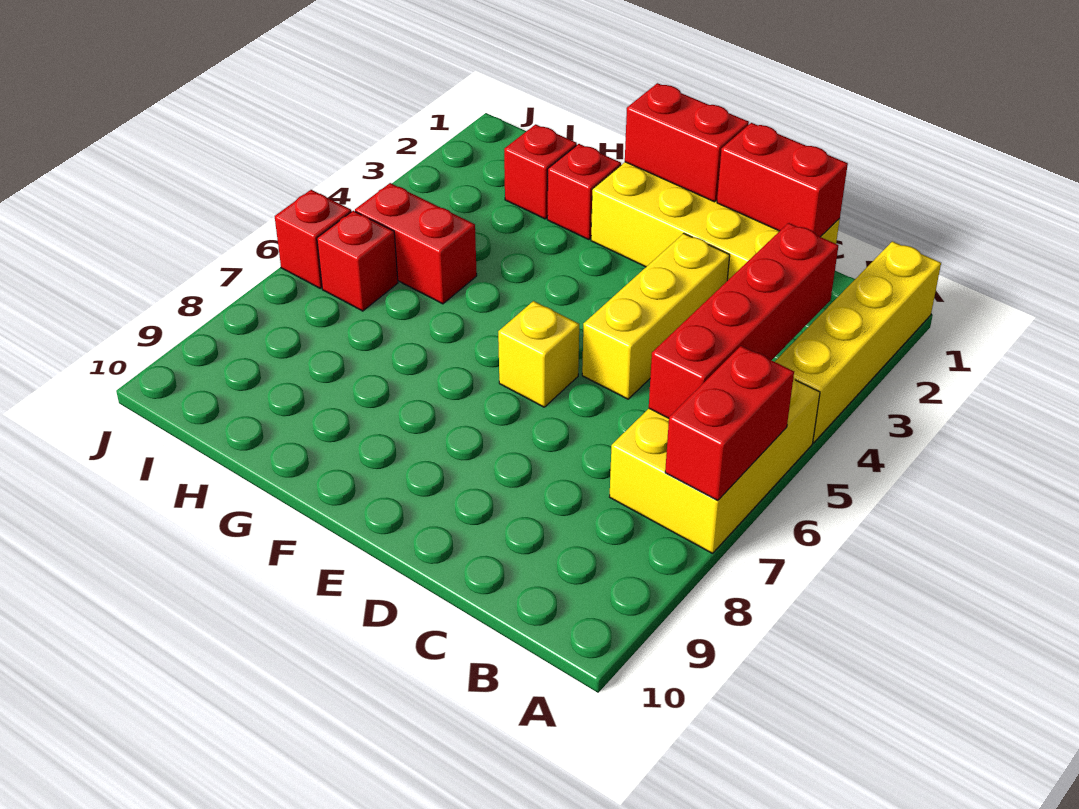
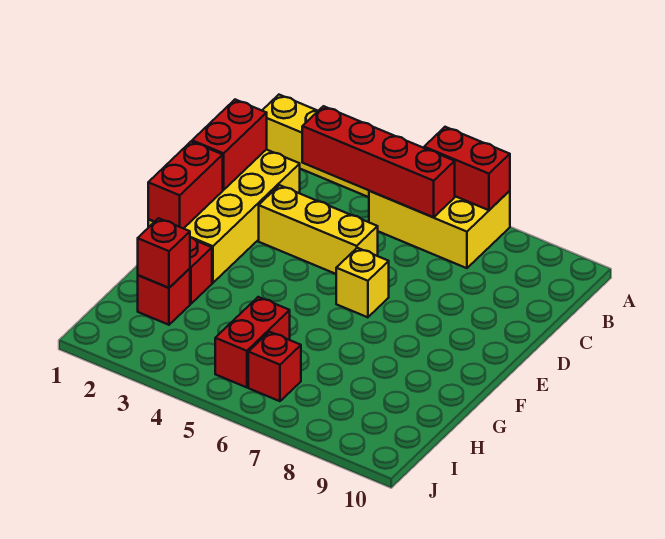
red brick J6 level 1 -> red brick H2 level 2

